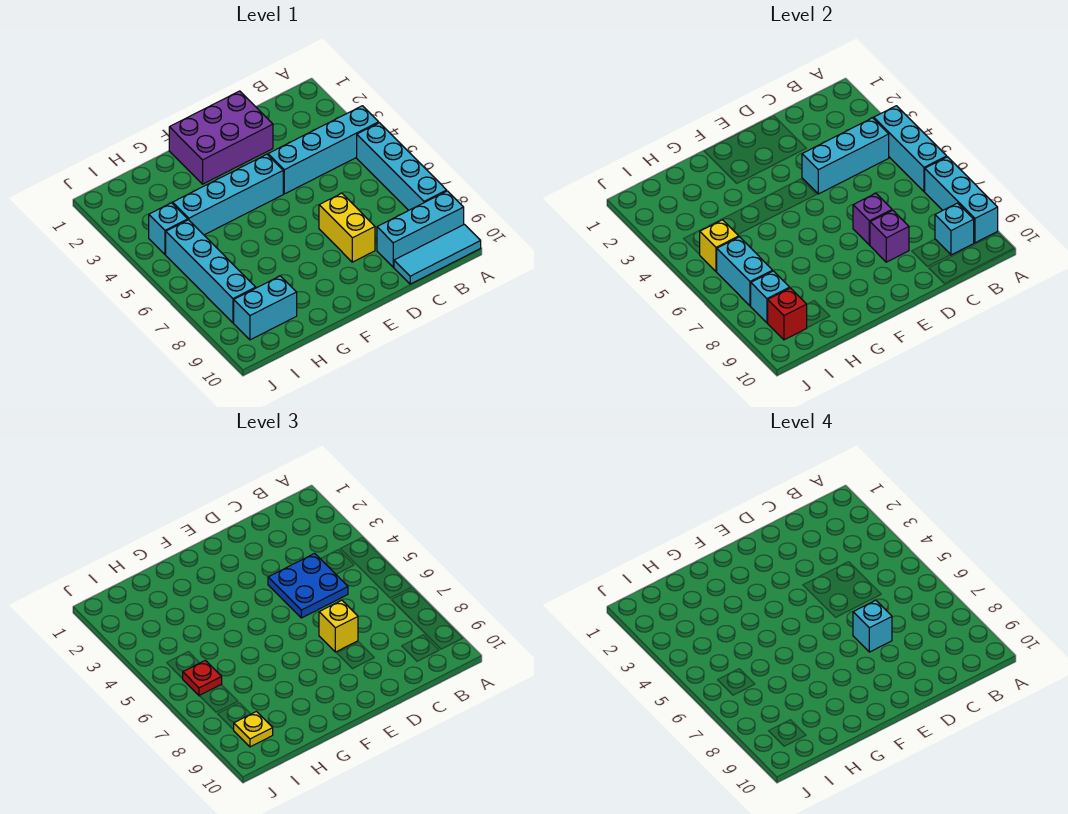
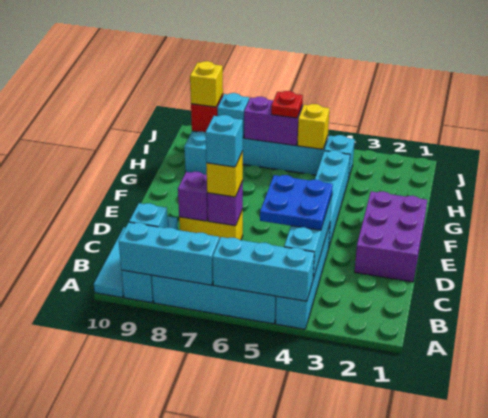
cyan brick I6:I7 level 2 -> purple brick I6:I7 level 2
yellow plate I9 level 3 -> yellow brick I9 level 3

